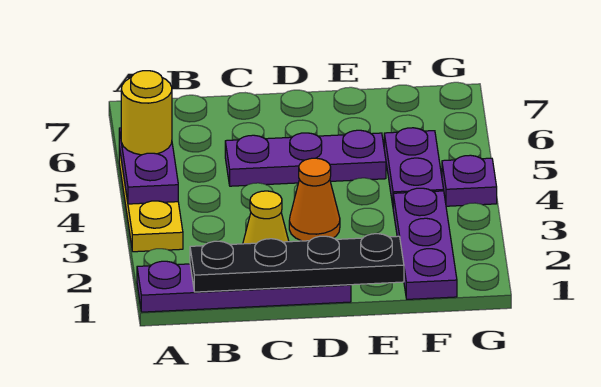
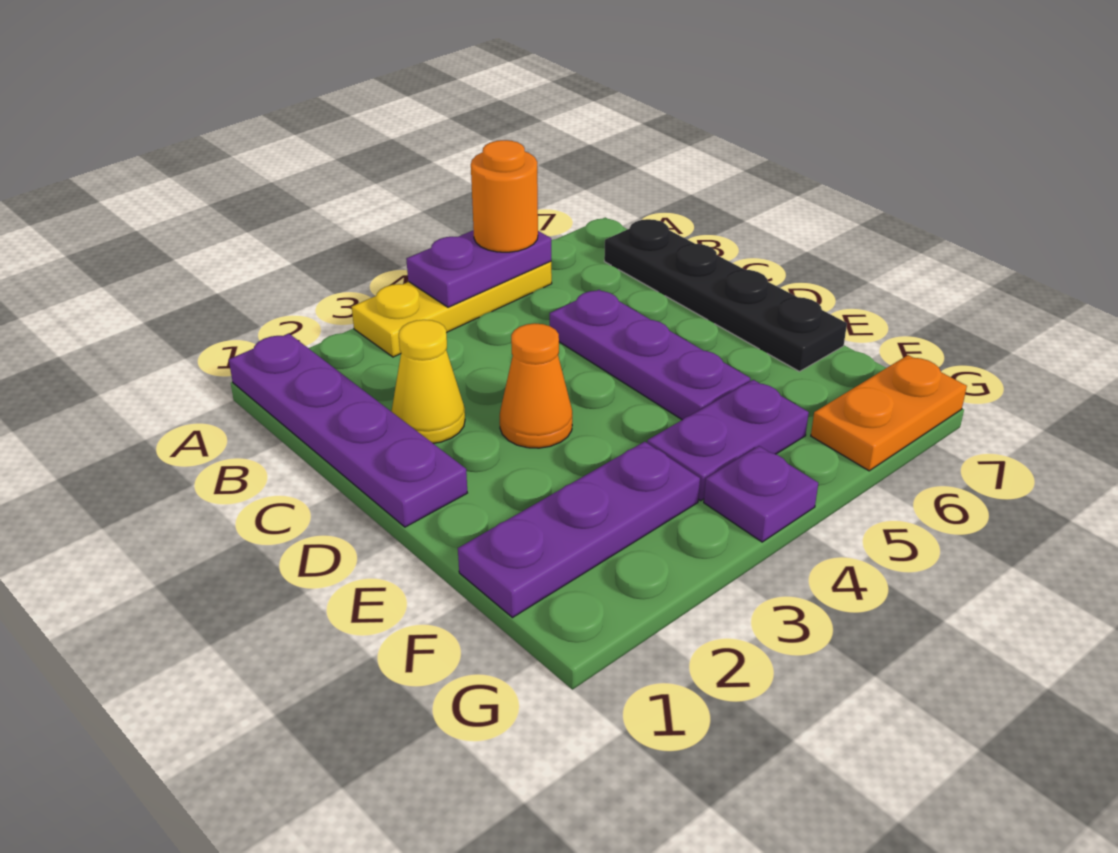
yellow round brick A5 level 3 -> orange round brick A5 level 3
black plate B1:E1 level 2 -> black plate B7:E7 level 1
none -> orange plate G6:G7 level 1

